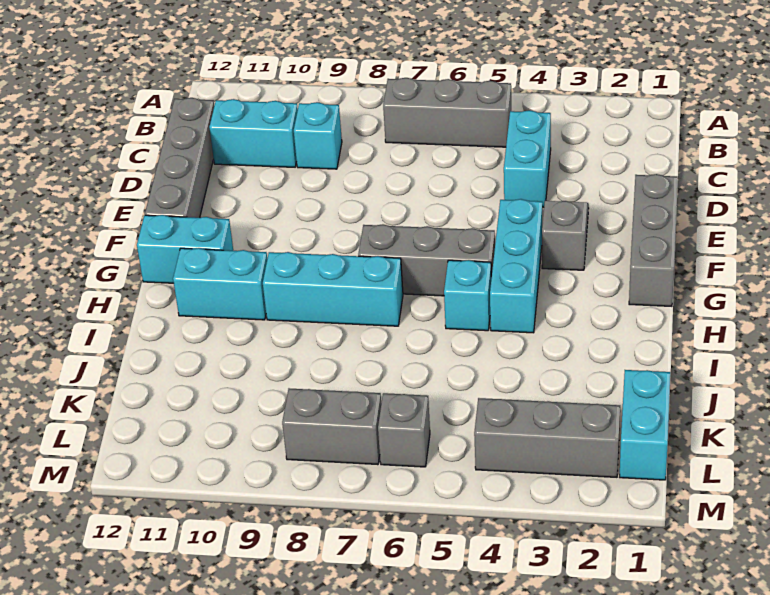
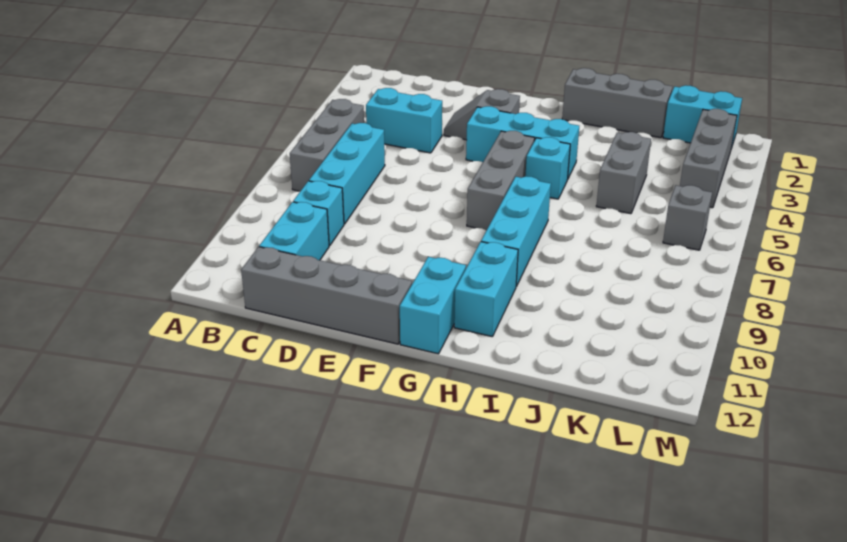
none -> cyan brick C6:C8 level 1
grey brick E1:G1 level 1 -> grey brick H1:J1 level 1
grey brick L7:L8 level 1 -> grey brick J4:J5 level 1

